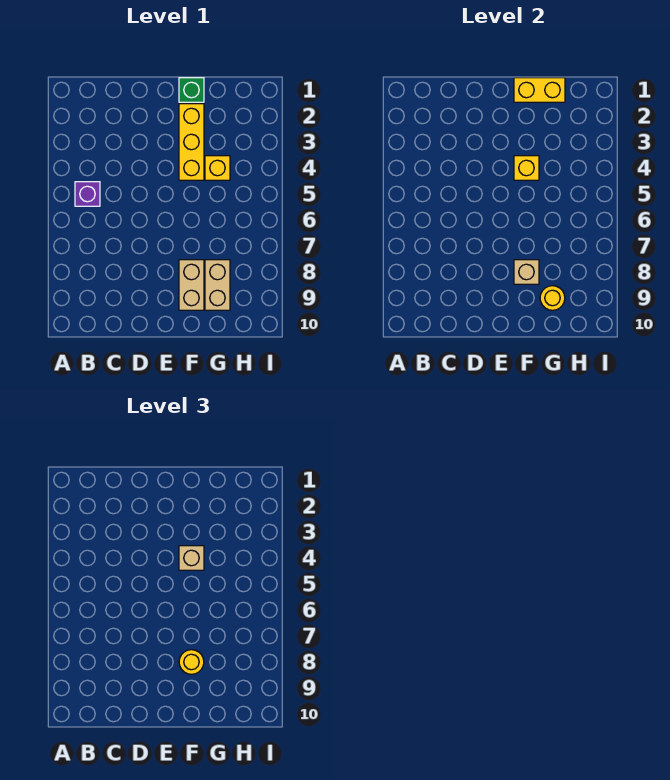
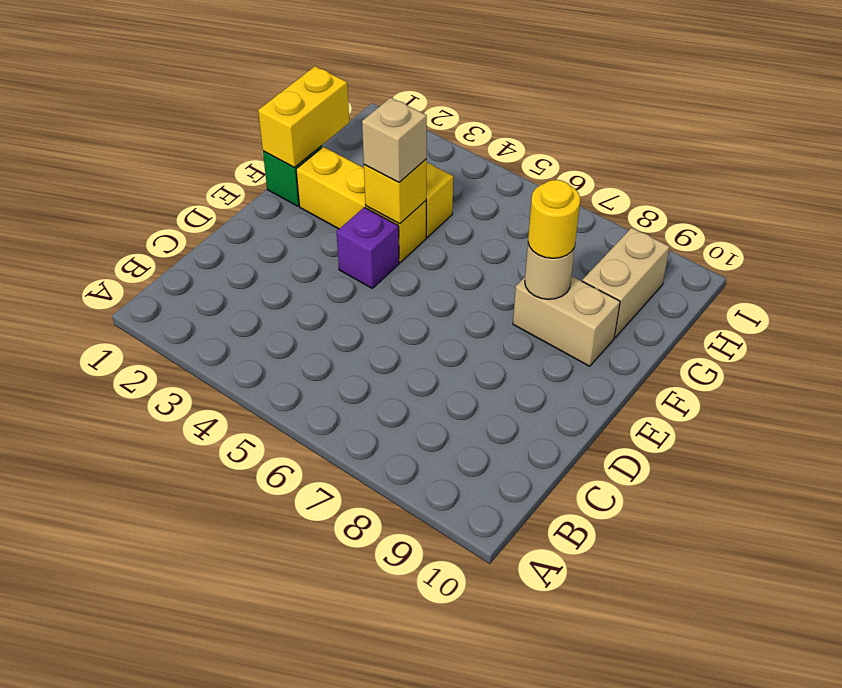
purple brick B5 level 1 -> purple brick E4 level 1
tan brick F8 level 2 -> tan round brick F8 level 2
tan brick G8:G9 level 1 -> tan brick G9:H9 level 1
yellow round brick G9 level 2 -> none

